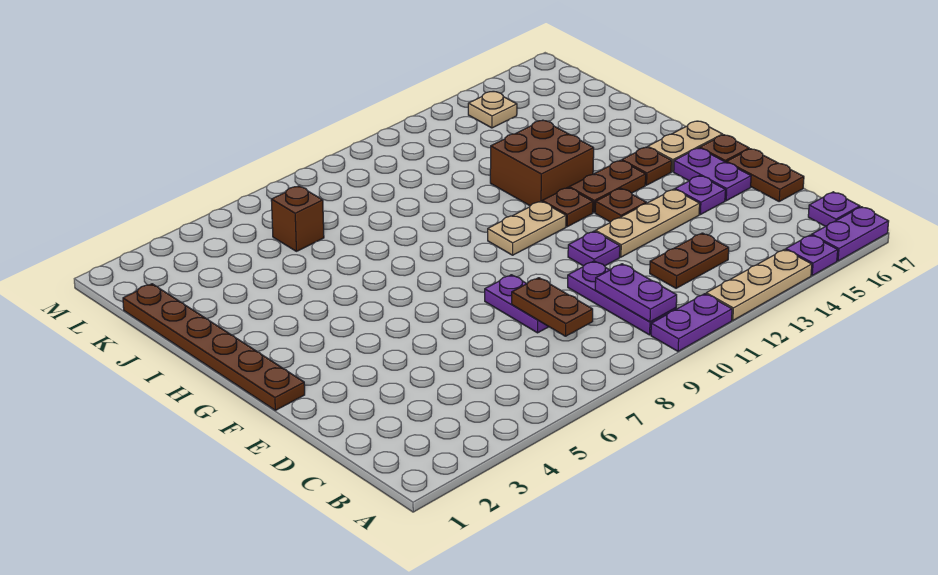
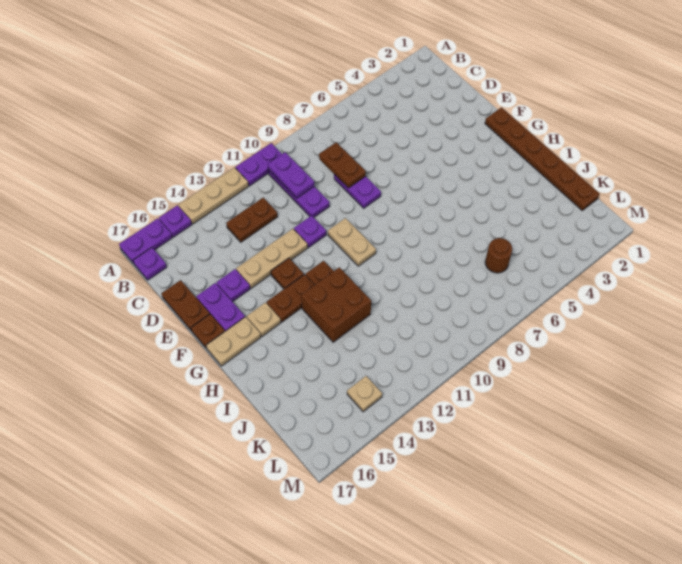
tan plate G10:G11 level 1 -> tan plate F10:G10 level 1
brown plate G15 level 1 -> tan plate G15 level 1
brown brick K6 level 1 -> brown round brick K6 level 1

